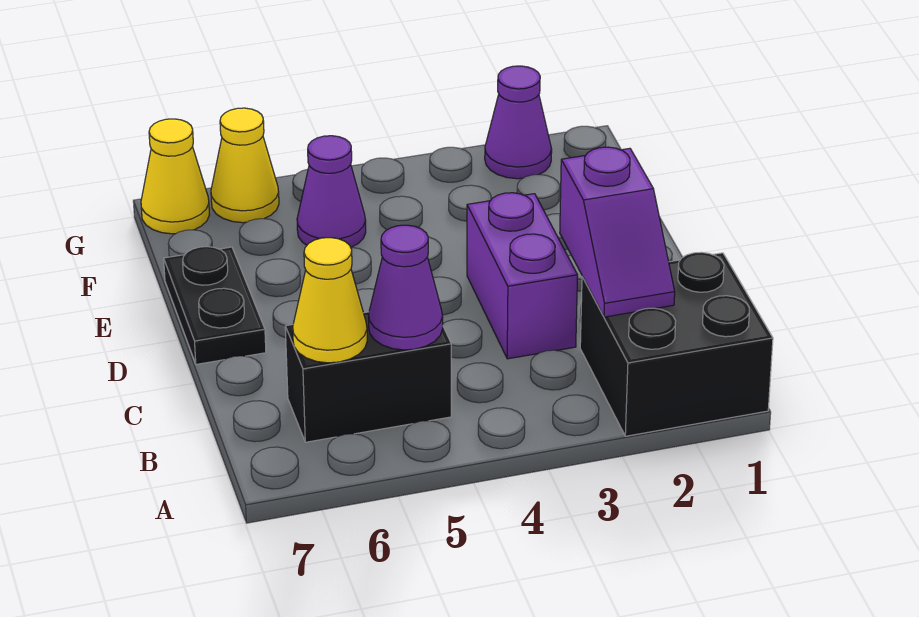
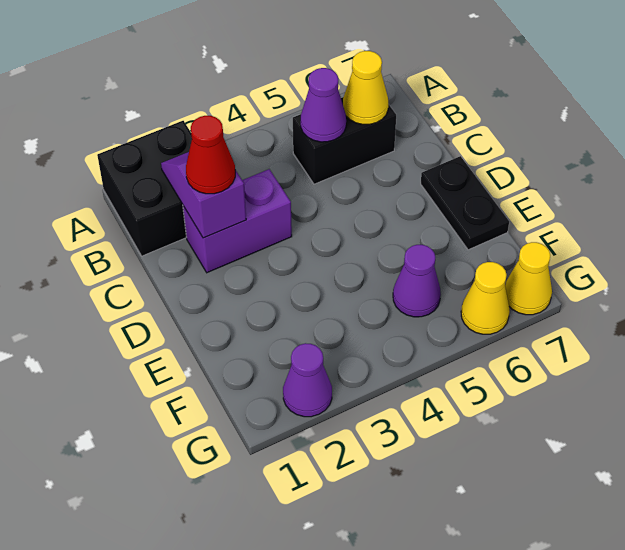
none -> red cone C2 level 3
purple brick C3:D3 level 1 -> purple brick C2:C3 level 1

